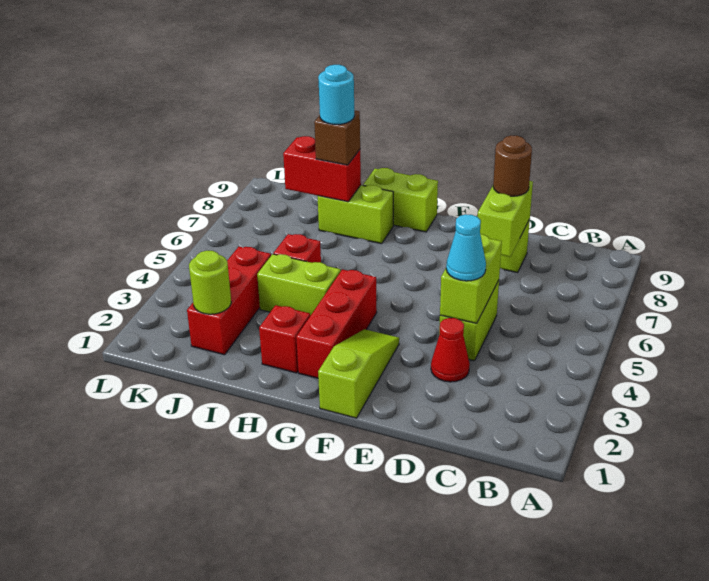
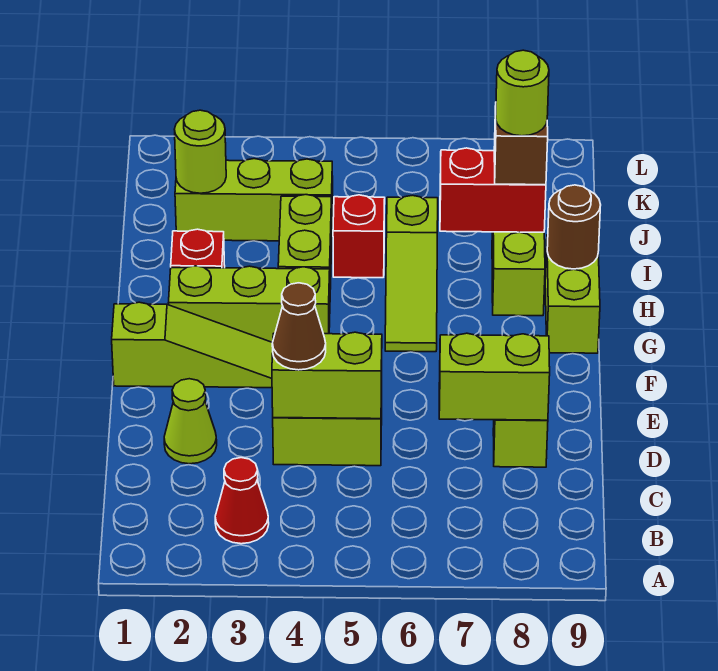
none -> lime cone D2 level 1
red cone D3 level 1 -> red cone B3 level 1
cyan cone D4 level 3 -> brown cone D4 level 3
brown round brick D8 level 3 -> brown round brick H9 level 2
red brick G2:G4 level 1 -> lime brick G2:G4 level 1
none -> lime slope G6:I6 level 1 top I
red brick I8:J8 level 2 -> red brick I7:I8 level 2
cyan round brick I8 level 4 -> lime round brick I8 level 4
red brick J2:J4 level 1 -> lime brick J2:J4 level 1

